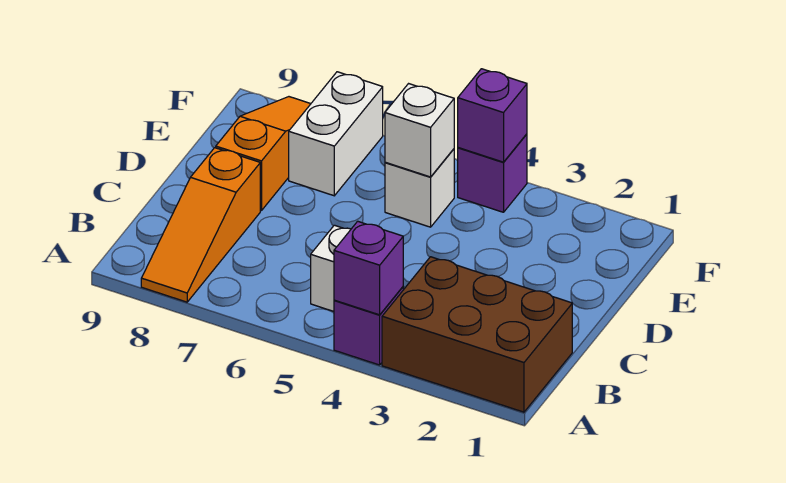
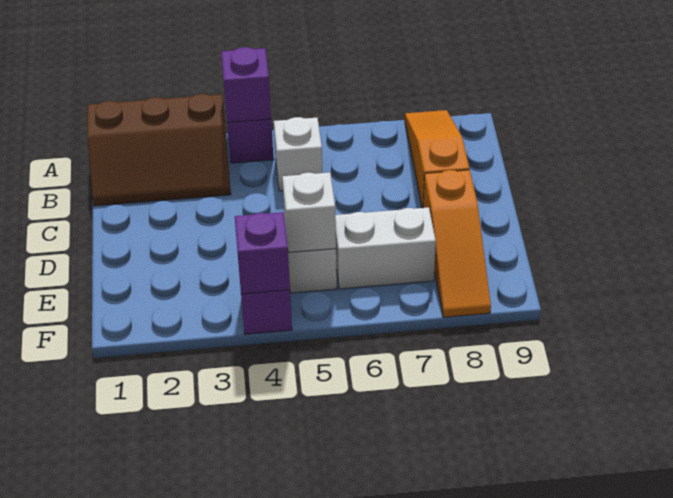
brown brick A1:B3 level 1 -> brown slope A1:B3 level 1 top A
white brick E7:F7 level 1 -> white brick E6:E7 level 1

